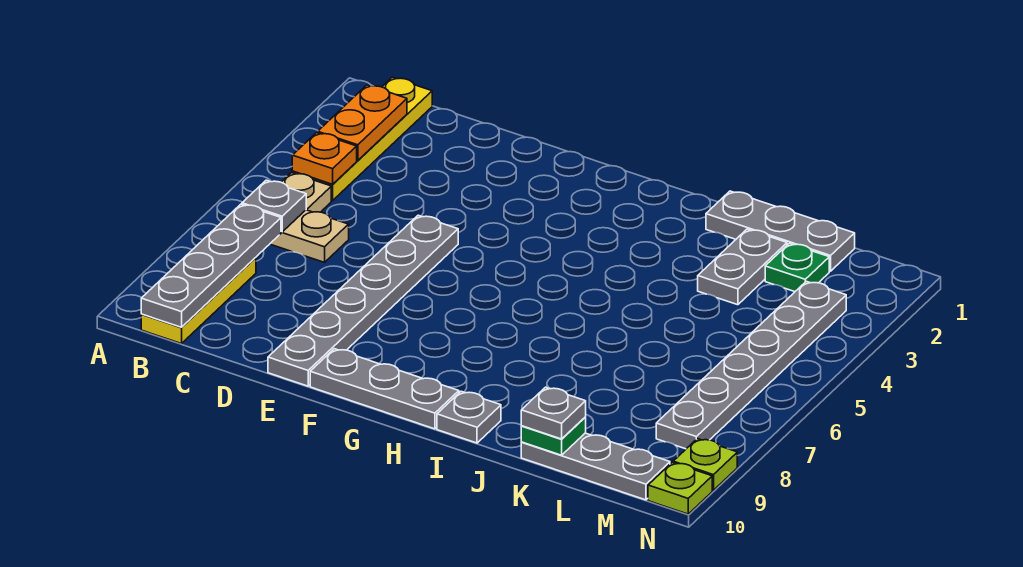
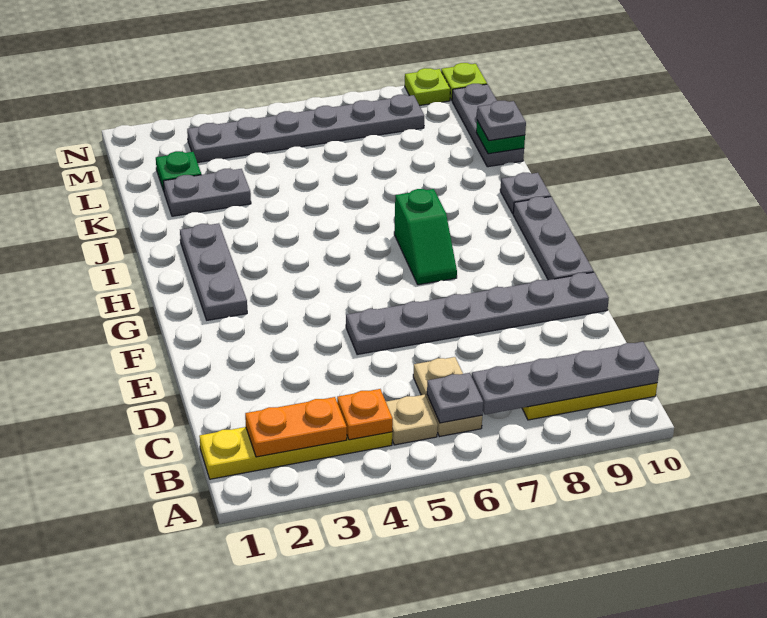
none -> green slope G7:H7 level 1 top H
grey plate J1:L1 level 1 -> grey plate G2:I2 level 1

